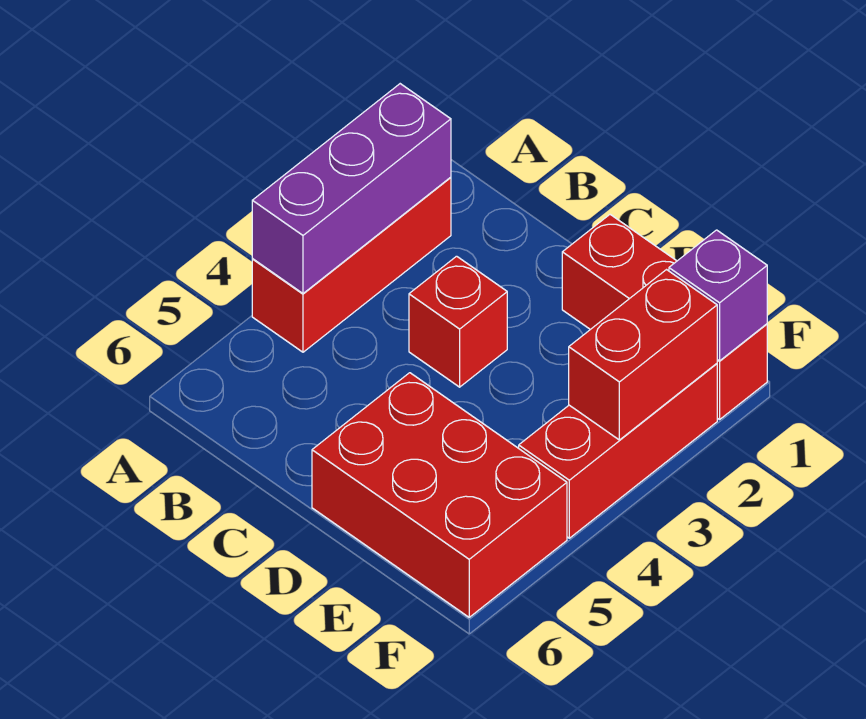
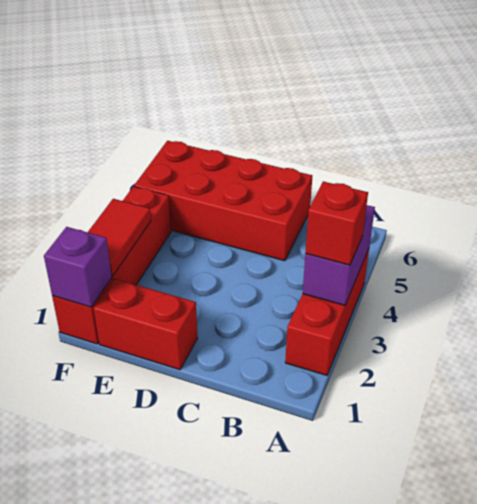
purple brick A2:A4 level 2 -> purple brick A3:A4 level 2
red brick C3 level 1 -> red brick A3 level 3
red brick D5:F6 level 1 -> red brick C5:F6 level 1
red brick F2:F3 level 2 -> red tile F2:F3 level 2

